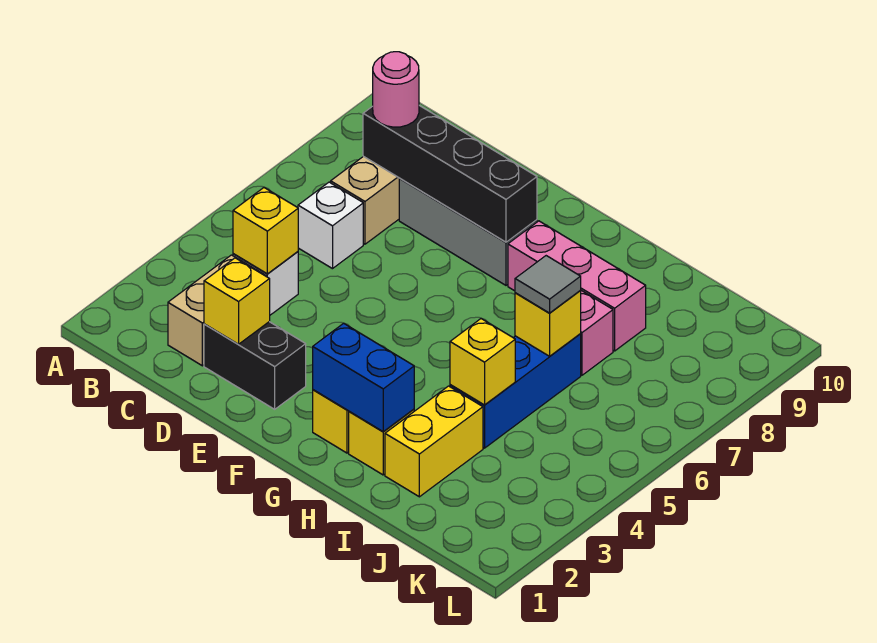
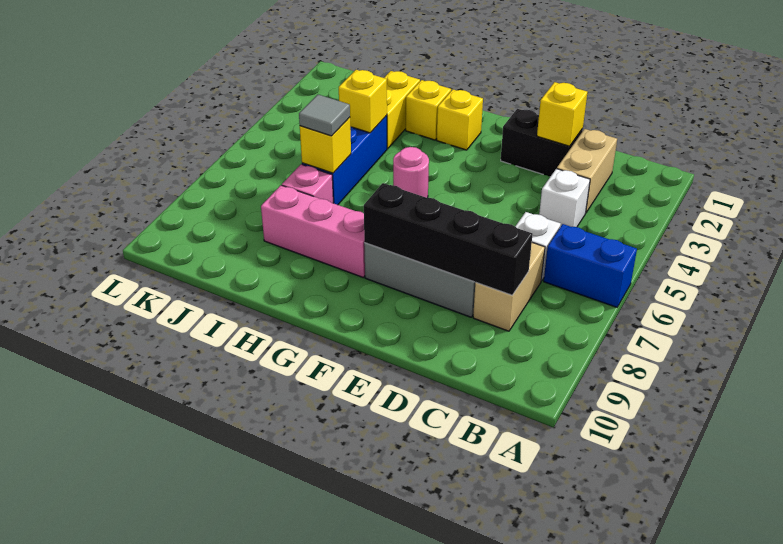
yellow brick C4 level 2 -> none
pink round brick C8 level 3 -> pink round brick G5 level 1
blue brick G2:H2 level 2 -> blue brick A6:B6 level 1

